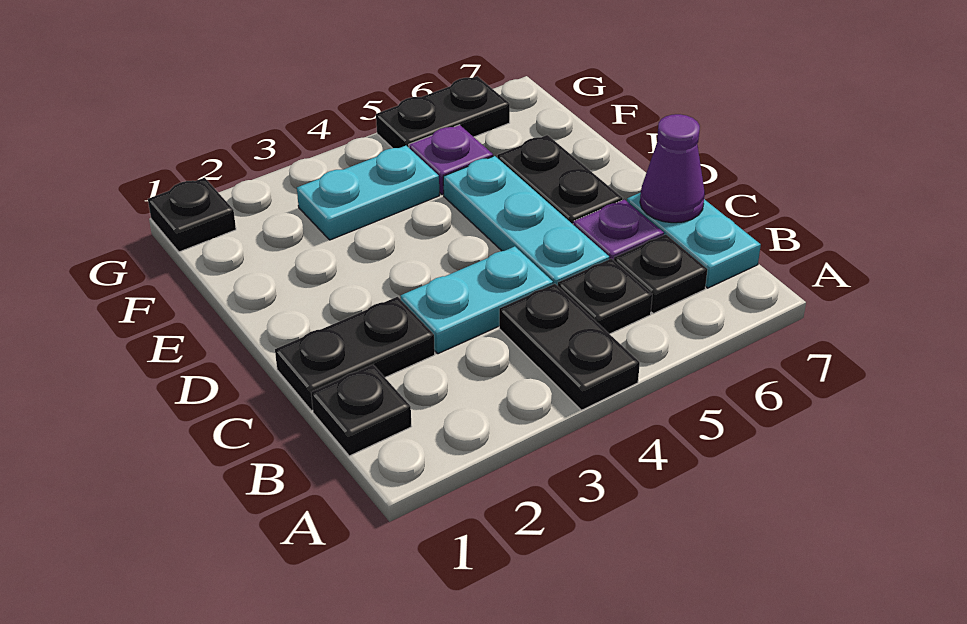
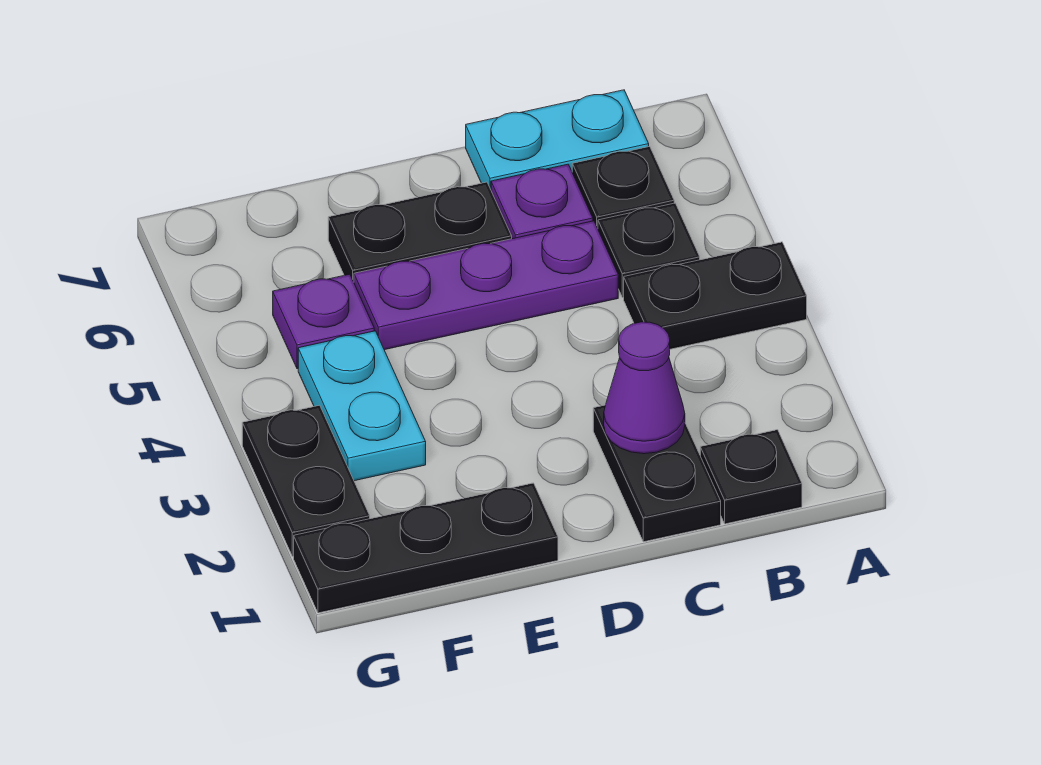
cyan plate C3:C4 level 1 -> none
cyan plate C5:E5 level 1 -> purple plate C5:E5 level 1
purple cone C7 level 2 -> purple cone C2 level 2
black plate G1 level 1 -> black plate E1:G1 level 1
black plate G5:G6 level 1 -> black plate G2:G3 level 1

